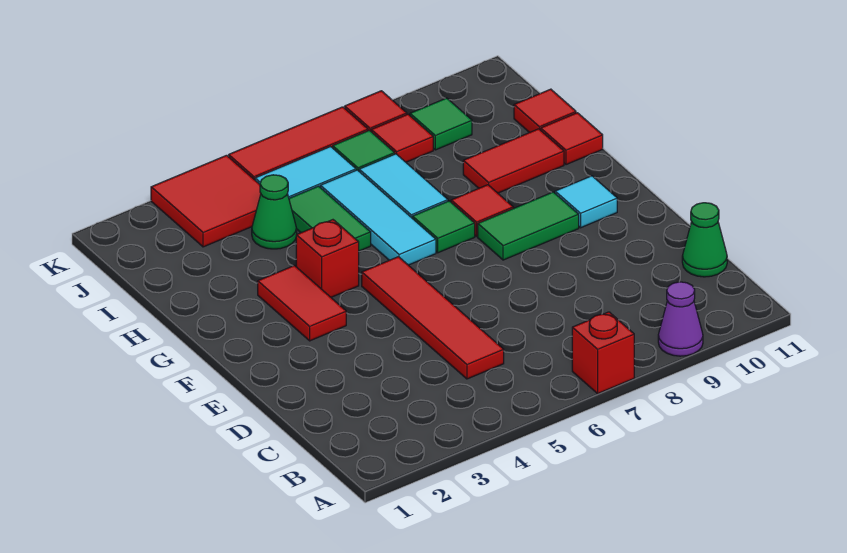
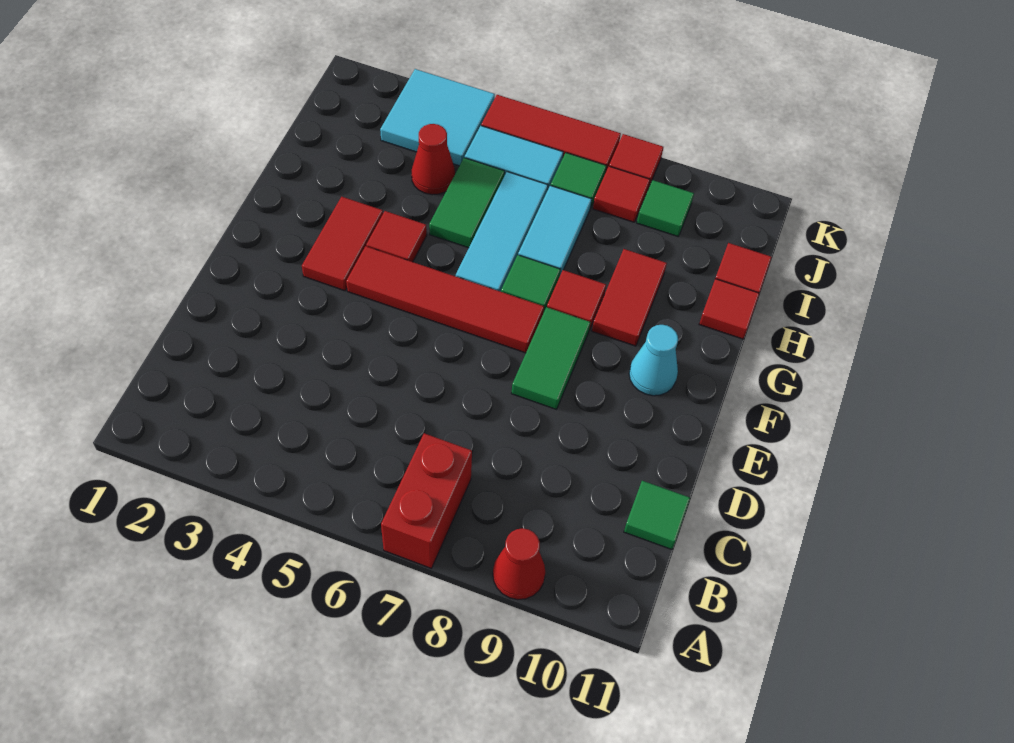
red brick A7 level 1 -> red brick A7:B7 level 1
purple cone A9 level 1 -> red cone A9 level 1
red tile C5:F5 level 1 -> red tile F4:F7 level 1
green cone C11 level 1 -> green tile C11 level 1
green tile F8:F9 level 1 -> green tile E8:F8 level 1
cyan tile F10 level 1 -> cyan cone F10 level 1
red brick G4 level 1 -> red tile G4 level 1
red tile H9:H10 level 1 -> red tile G9:H9 level 1
green cone I4 level 1 -> red cone I4 level 1
red tile J3:K4 level 1 -> cyan tile J3:K4 level 1

